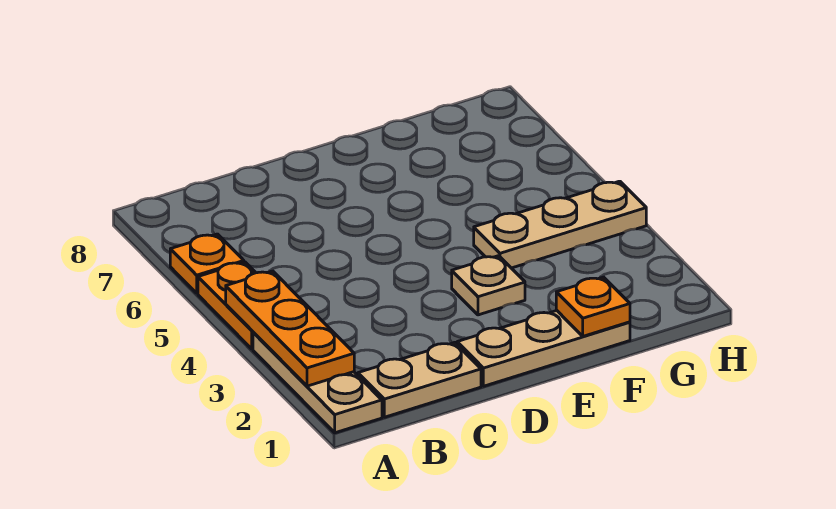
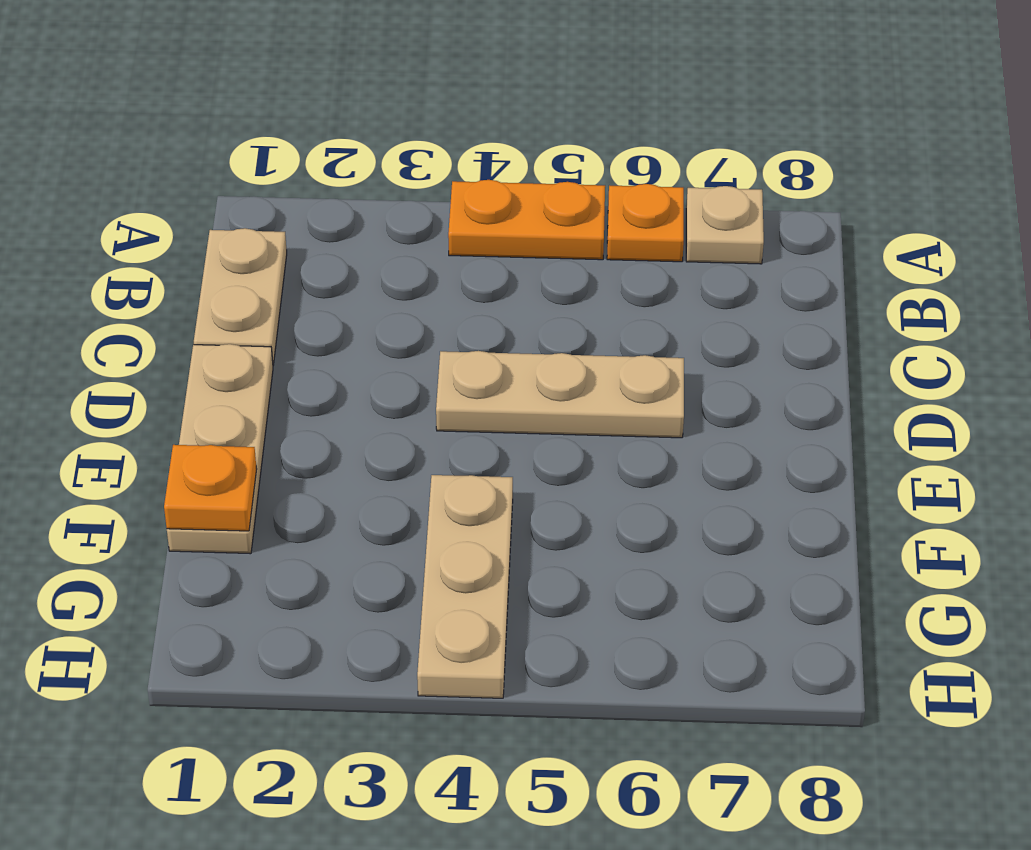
tan plate A1:A3 level 1 -> tan plate D4:D6 level 1
orange plate A2:A4 level 2 -> none
tan plate E3 level 1 -> tan plate A7 level 1

